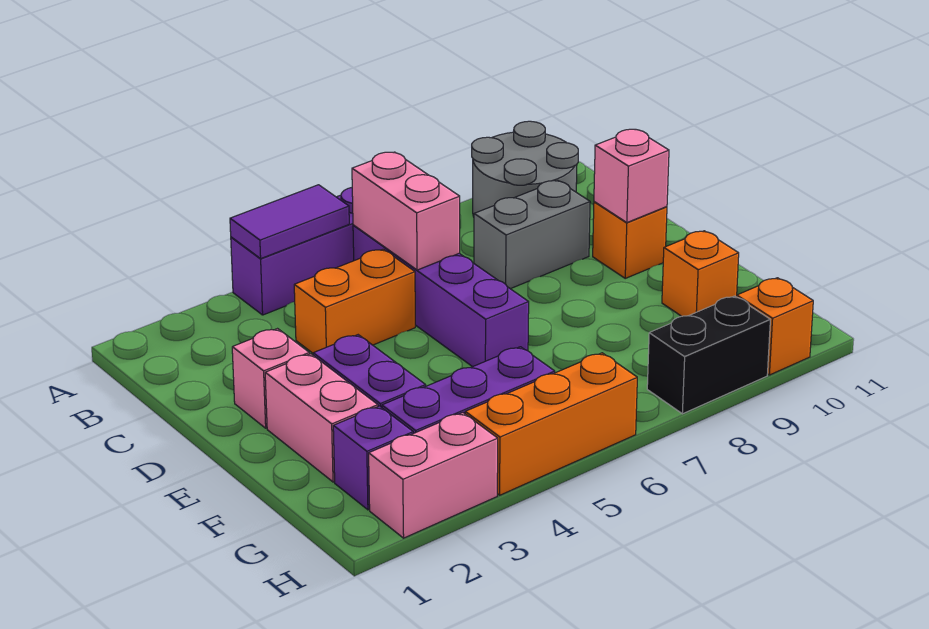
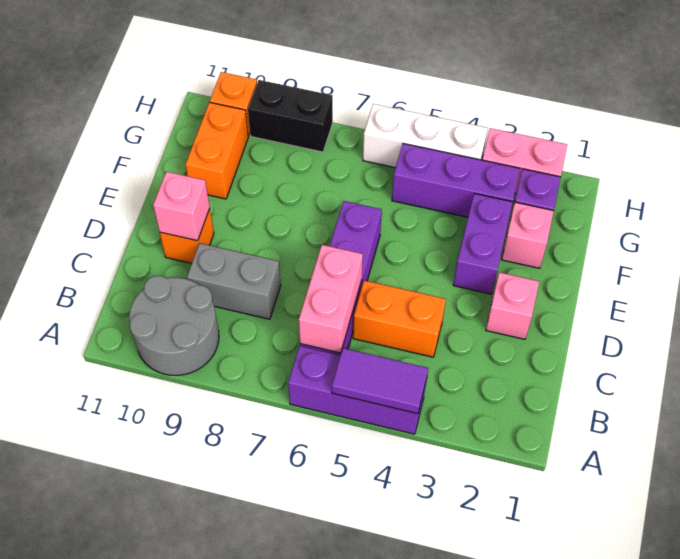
pink brick E2:F2 level 1 -> pink brick F2 level 1
orange brick F10 level 1 -> orange brick F10:G10 level 1
orange brick H4:H6 level 1 -> white brick H4:H6 level 1

